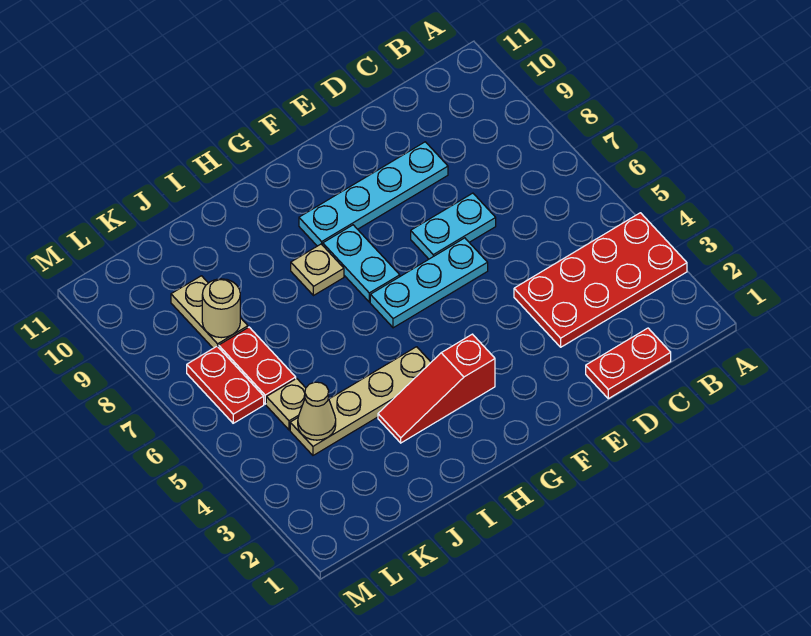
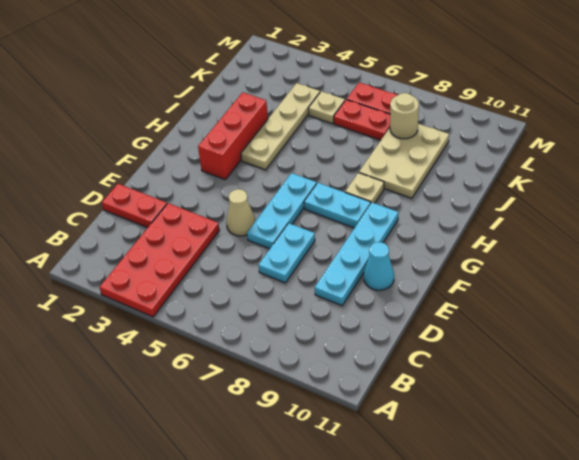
red plate C1:D1 level 1 -> red plate D1:D2 level 1
none -> cyan cone E10 level 1
red slope G3:I3 level 1 top G -> red brick G3:I3 level 1
tan cone K4 level 2 -> tan cone E5 level 1
tan plate K8:K9 level 1 -> tan plate I8:K9 level 1

